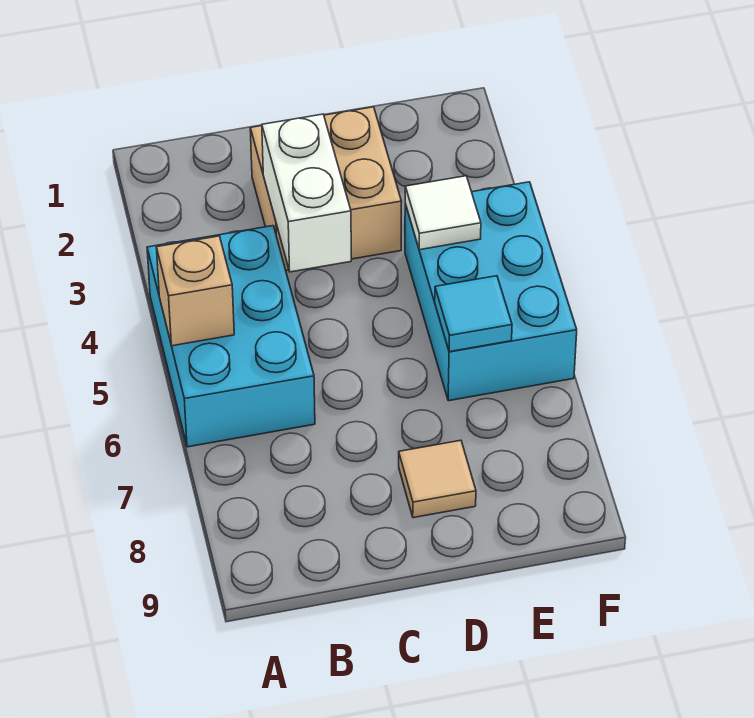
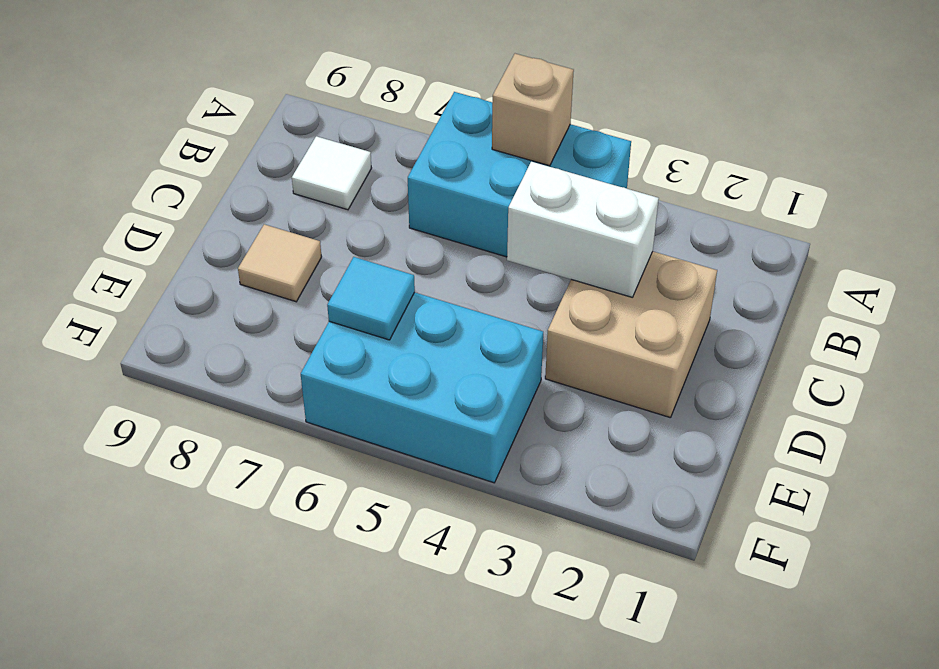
white tile E4 level 2 -> white tile B8 level 1

